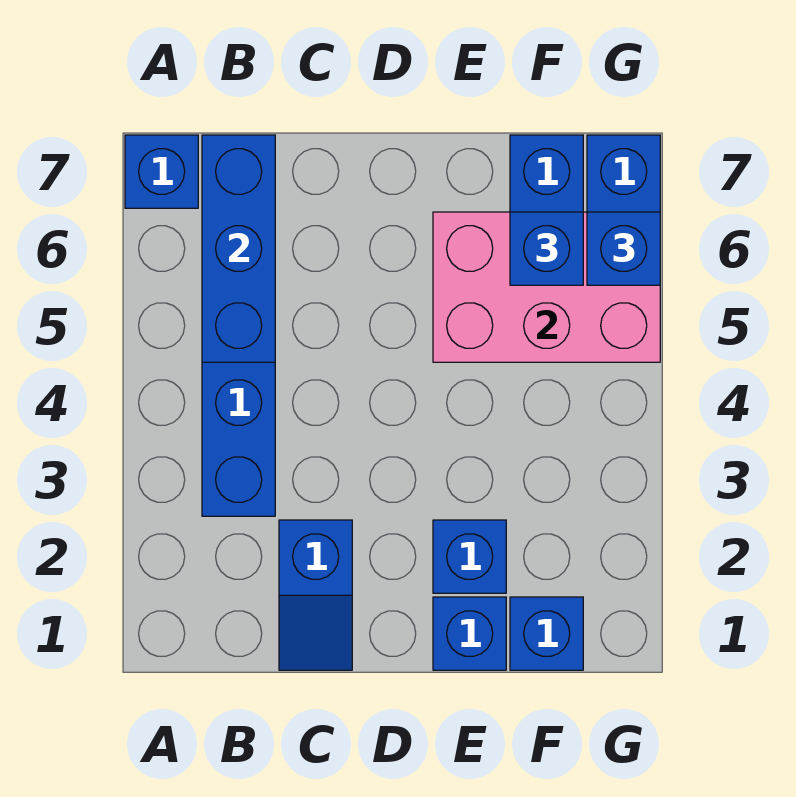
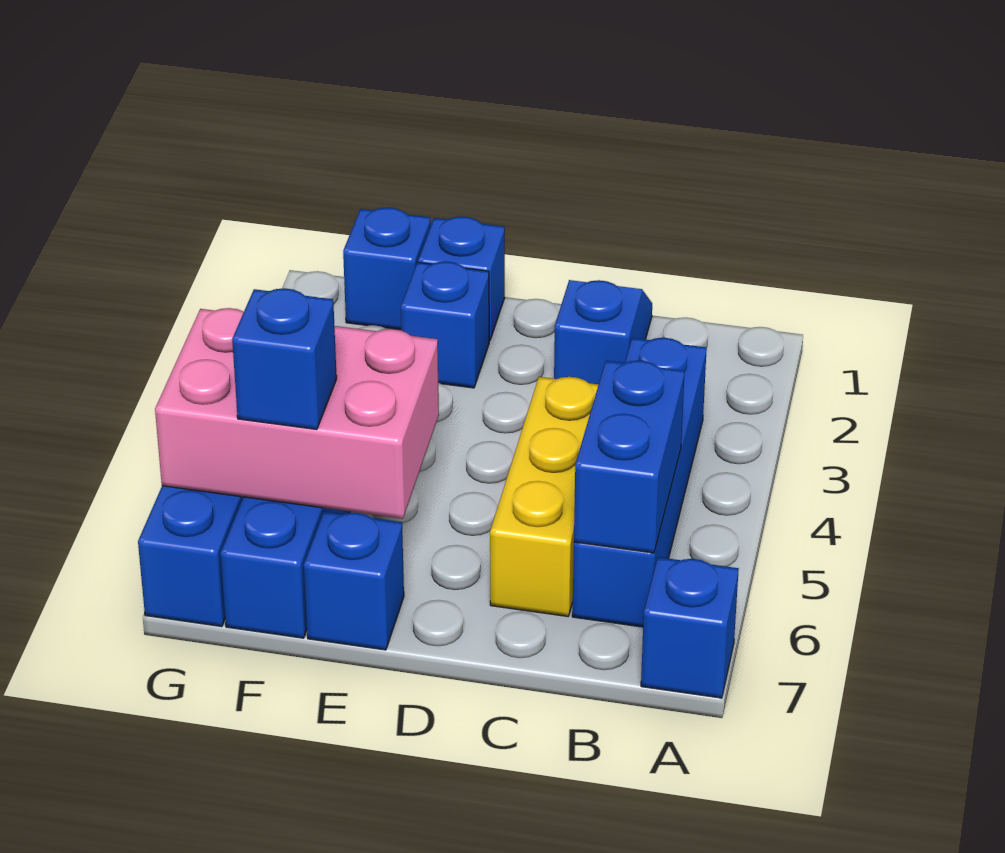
blue brick B5:B7 level 2 -> blue brick B5:B6 level 2
none -> yellow brick C4:C6 level 1
blue brick G6 level 3 -> blue brick E7 level 1

